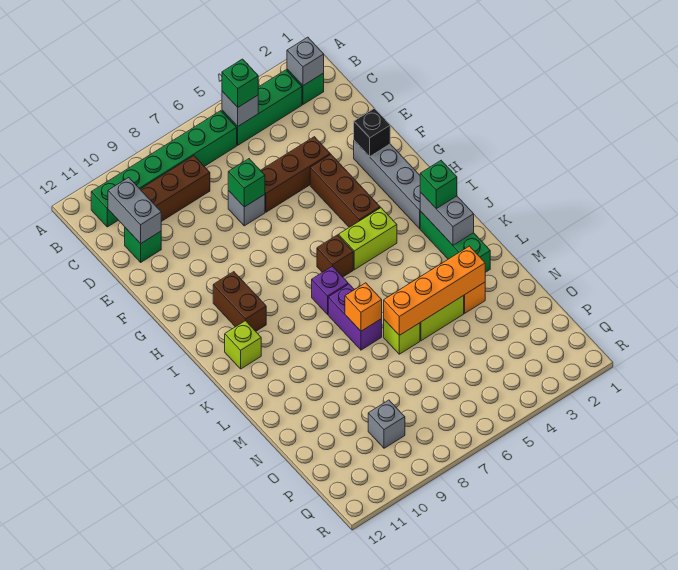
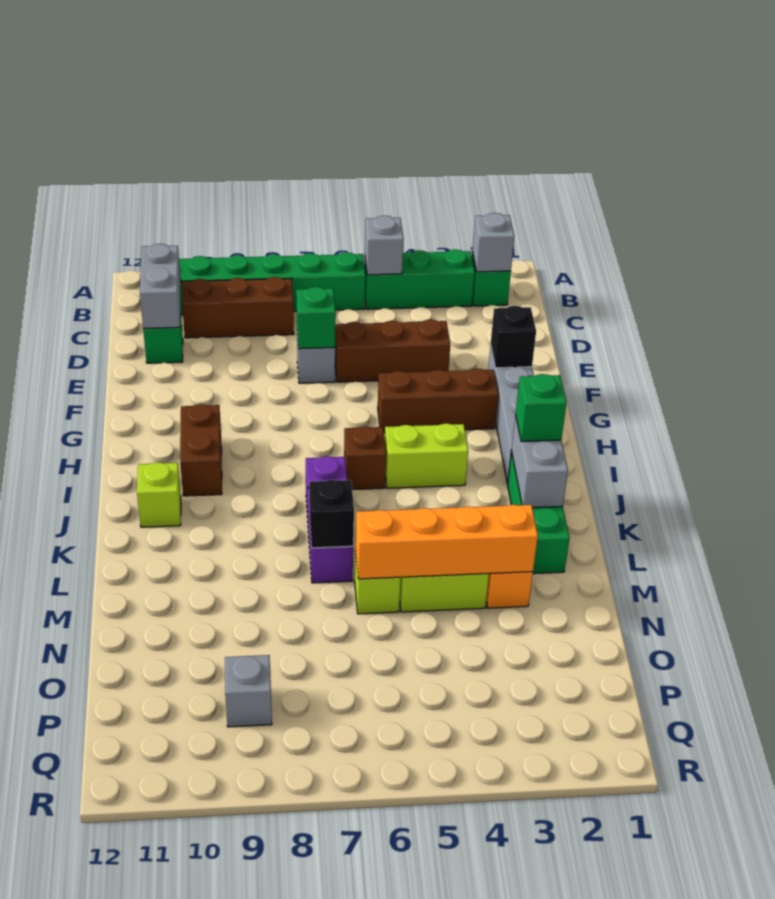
green brick B5 level 3 -> none
brown brick F4:H4 level 1 -> brown brick G3:G5 level 1
orange brick L7 level 2 -> black brick L7 level 2

